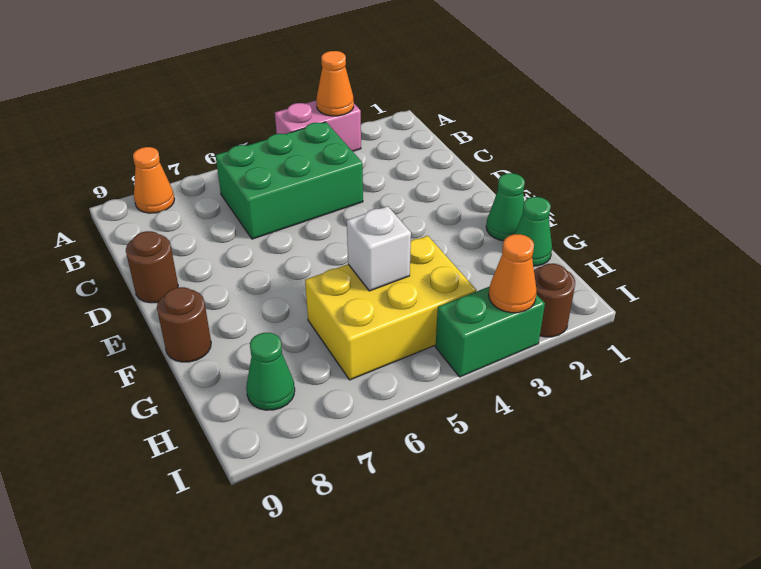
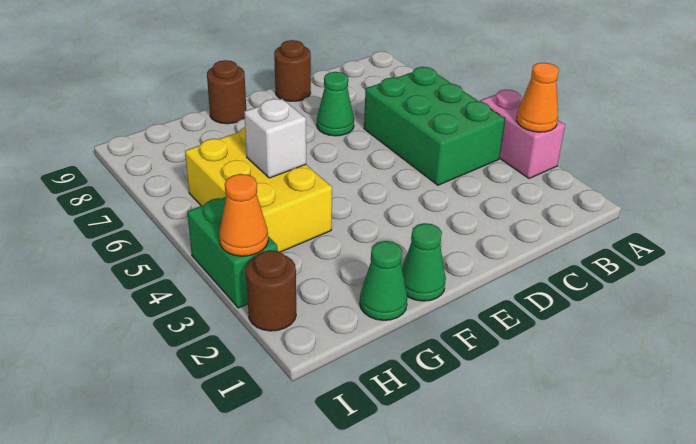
orange cone A8 level 1 -> none
green cone H8 level 1 -> green cone D7 level 1

